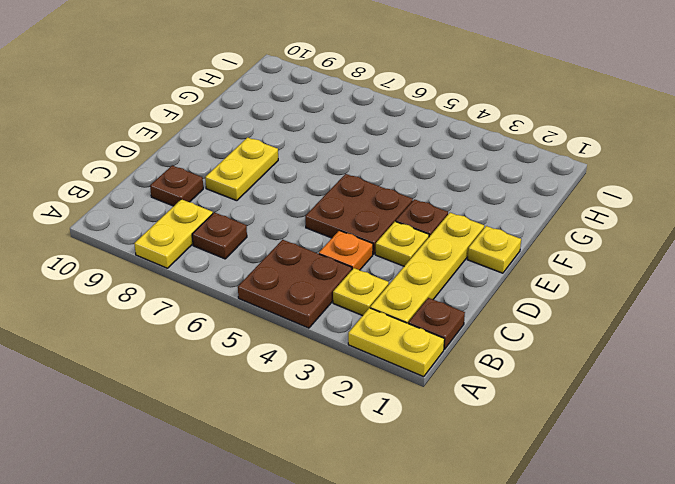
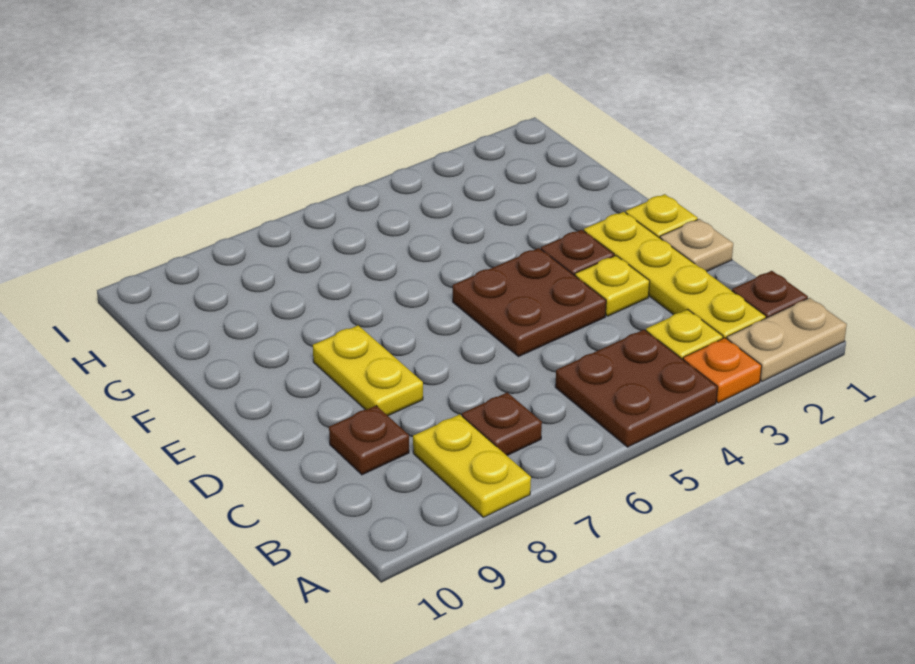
yellow plate A1:A2 level 1 -> tan plate A1:A2 level 1
orange plate C4 level 1 -> orange plate A3 level 1
none -> tan plate D1 level 1

